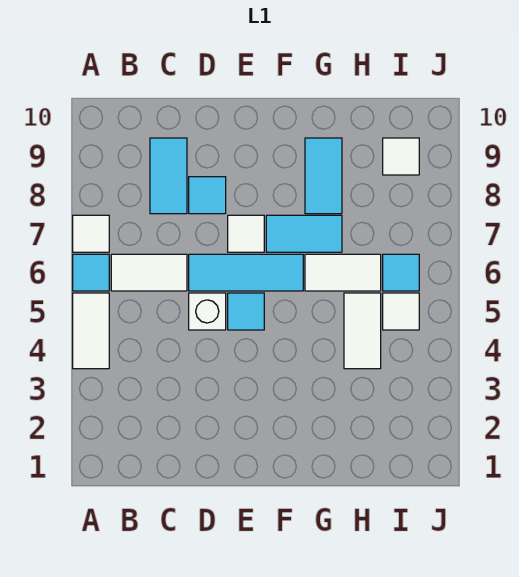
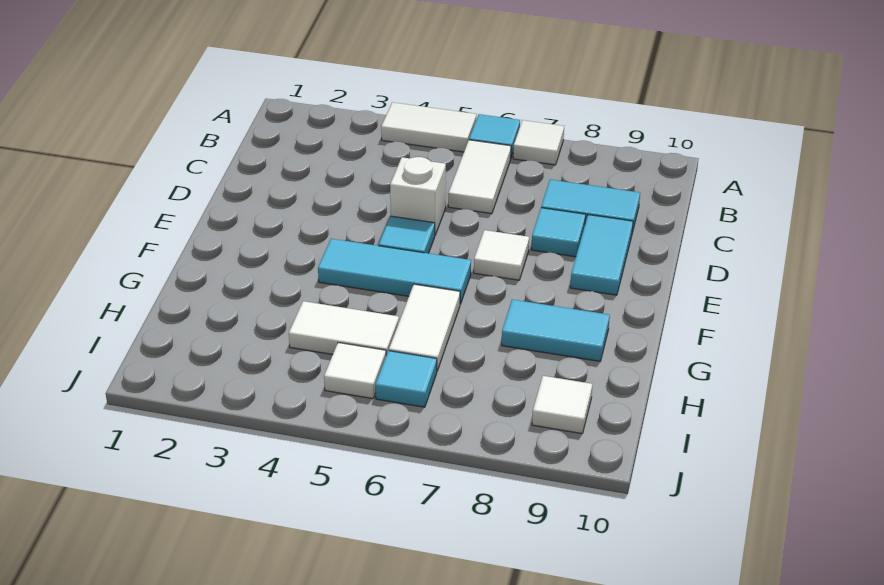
cyan tile D6:F6 level 1 -> cyan tile F4:F6 level 1
cyan tile F7:G7 level 1 -> cyan tile D9:E9 level 1

